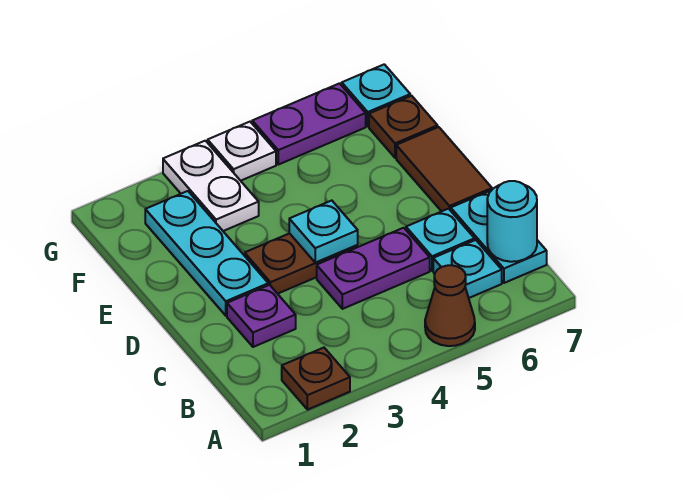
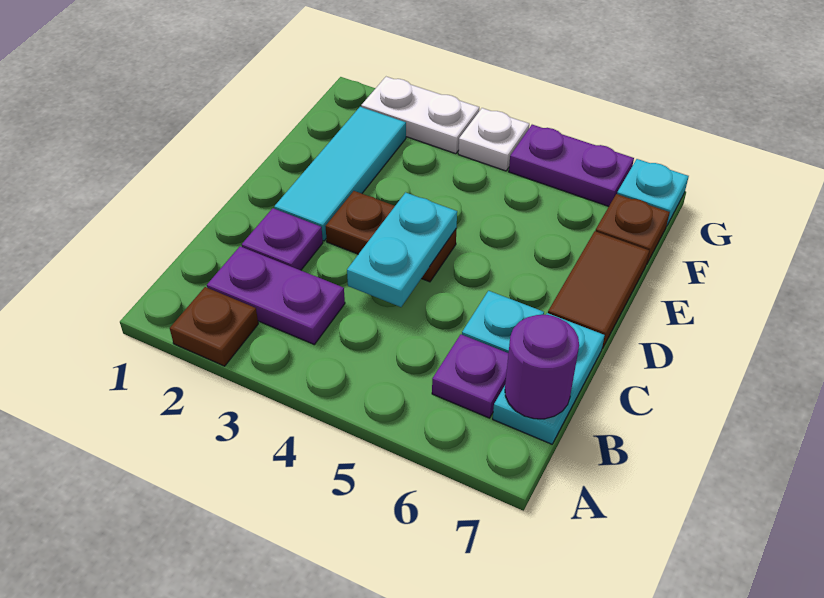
brown cone A5 level 1 -> none
cyan plate B6 level 1 -> purple plate B6 level 1
cyan round brick B7 level 2 -> purple round brick B7 level 2
purple plate C4:C5 level 1 -> purple plate B2:B3 level 1
cyan plate D2:F2 level 1 -> cyan tile D2:F2 level 1
cyan plate D4 level 2 -> cyan plate C4:D4 level 2
white plate F3:G3 level 1 -> white plate G2:G3 level 1

